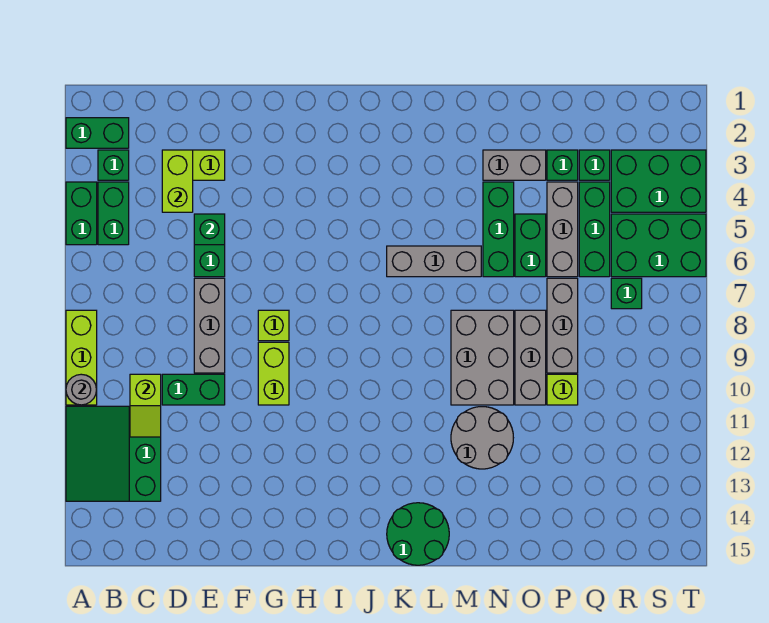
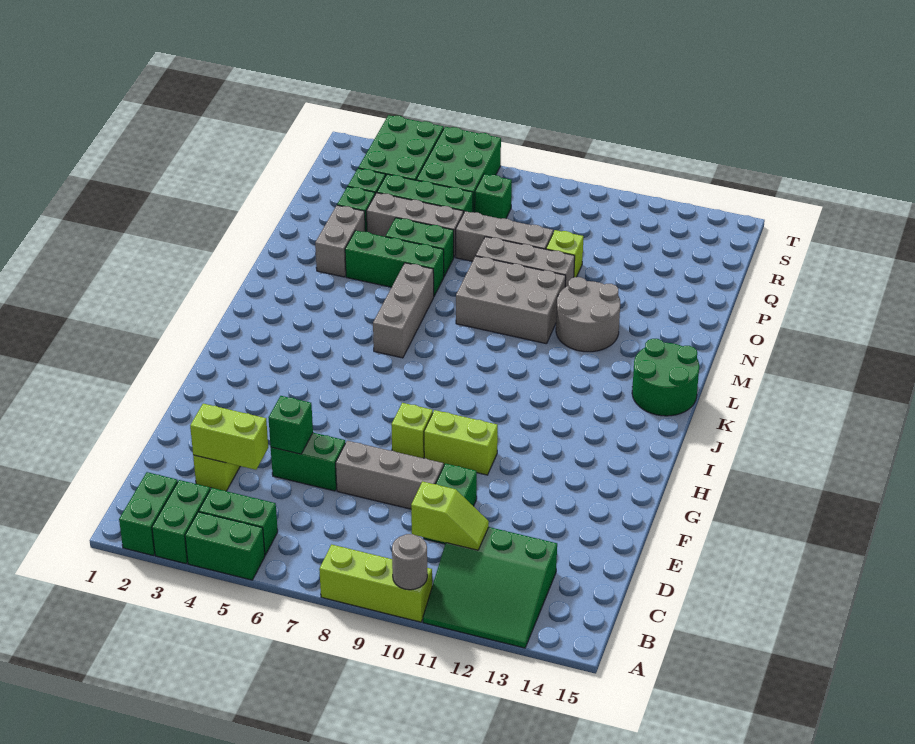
green brick B3 level 1 -> green brick A3:B3 level 1

